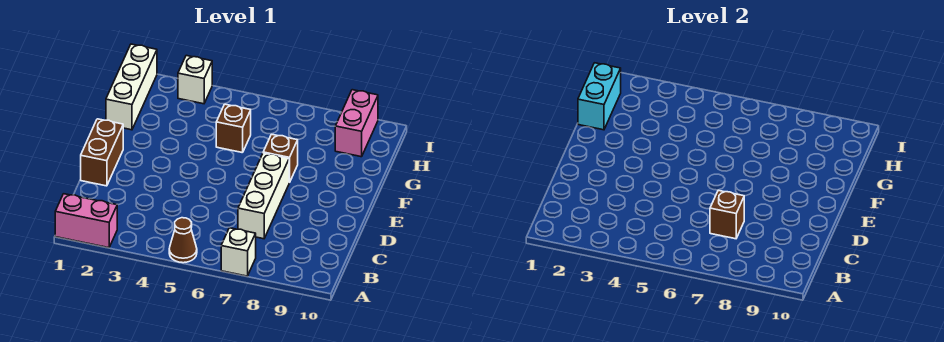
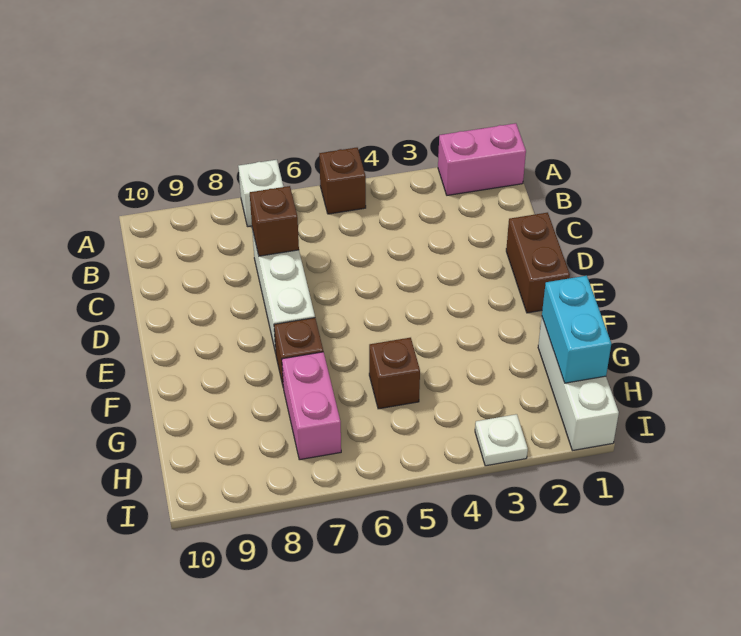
brown cone A5 level 1 -> brown brick A5 level 1
pink brick H9:I9 level 1 -> pink brick G7:H7 level 1
white brick I3 level 1 -> white plate I3 level 1

